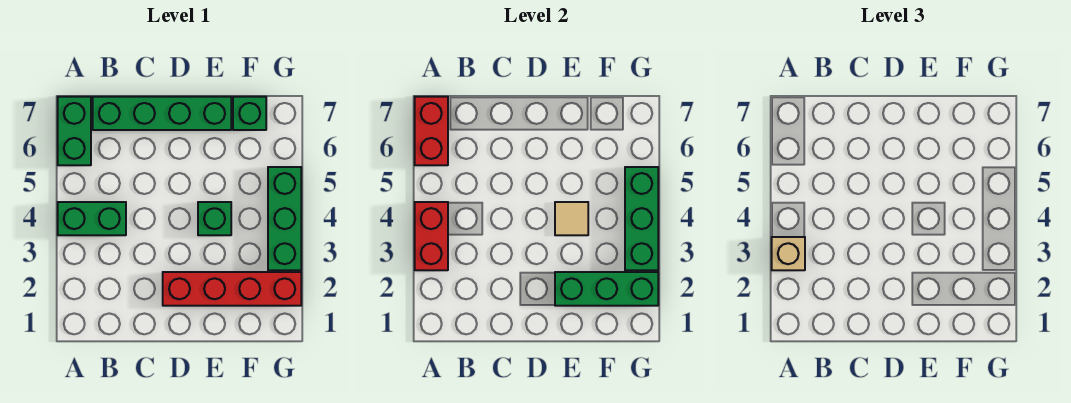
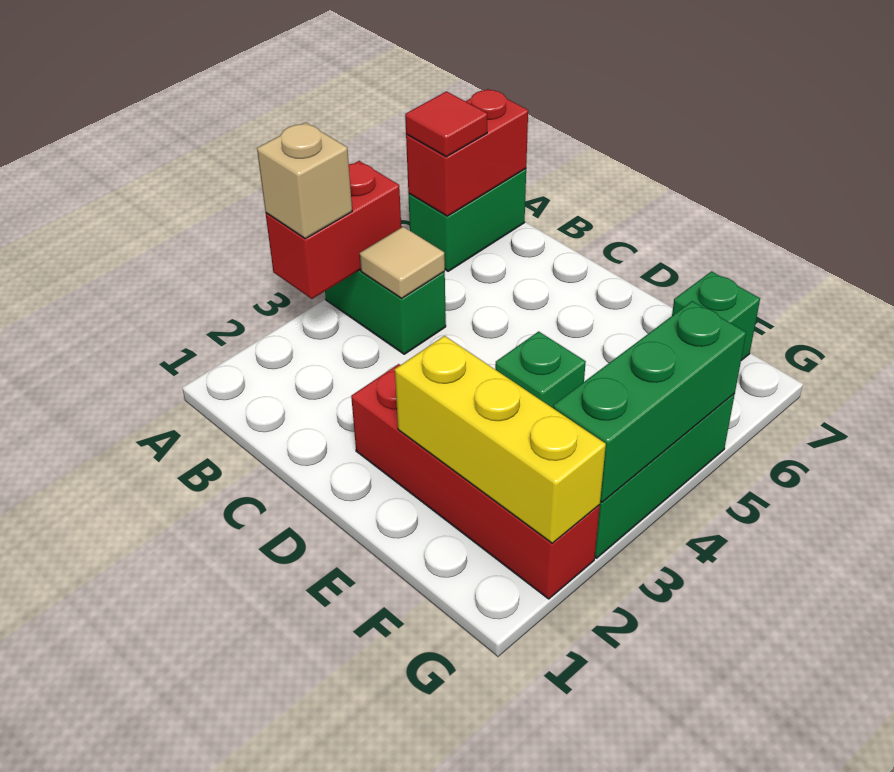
none -> red tile A6 level 3
green brick B7:E7 level 1 -> none
green brick E2:G2 level 2 -> yellow brick E2:G2 level 2
tan tile E4 level 2 -> tan tile B4 level 2

